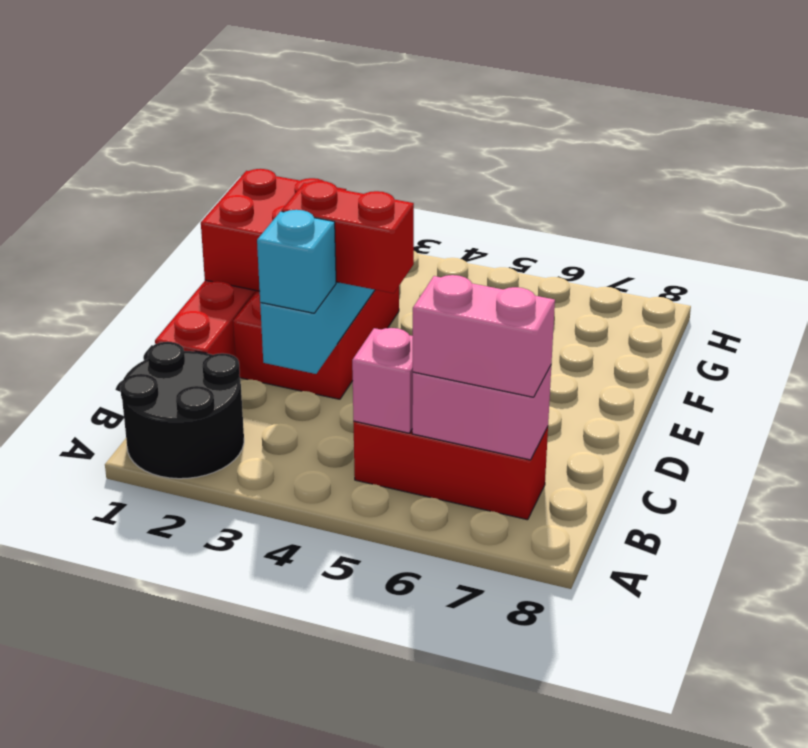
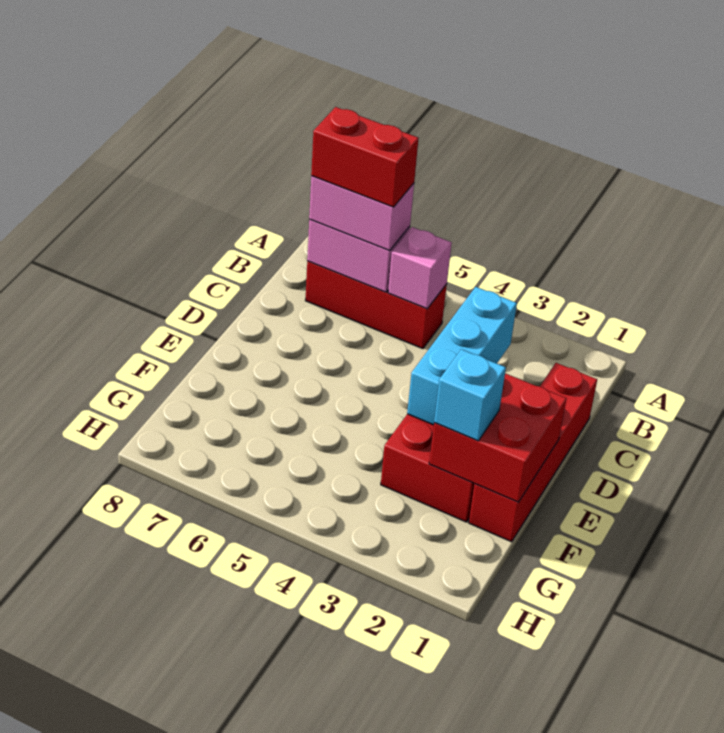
black round brick A1:B2 level 1 -> none
cyan brick C3 level 3 -> cyan brick F2 level 3
red brick D3:D4 level 3 -> red brick B6:B7 level 4

